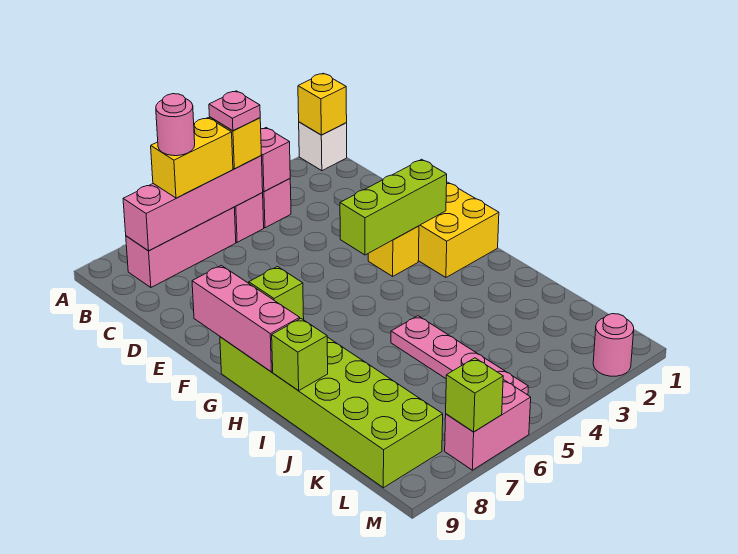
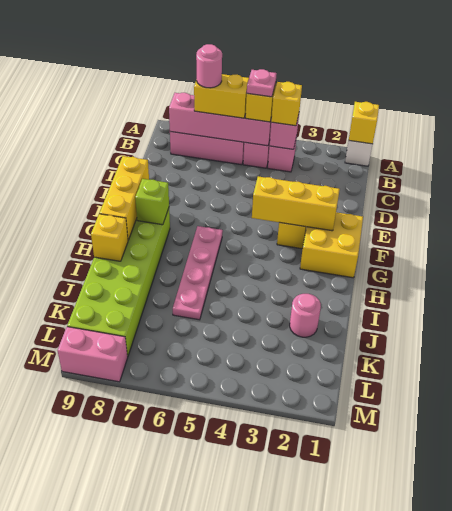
none -> yellow brick B4 level 3
lime brick F2:F4 level 2 -> yellow brick F2:F4 level 2
pink brick F9:H9 level 2 -> yellow brick F9:H9 level 2
pink plate I5:L5 level 1 -> pink plate G6:J6 level 1
lime brick I9 level 2 -> yellow brick I9 level 2
pink round brick M2 level 1 -> pink round brick J2 level 1
pink brick M6:M7 level 1 -> pink brick M8:M9 level 1
lime brick M7 level 2 -> none

